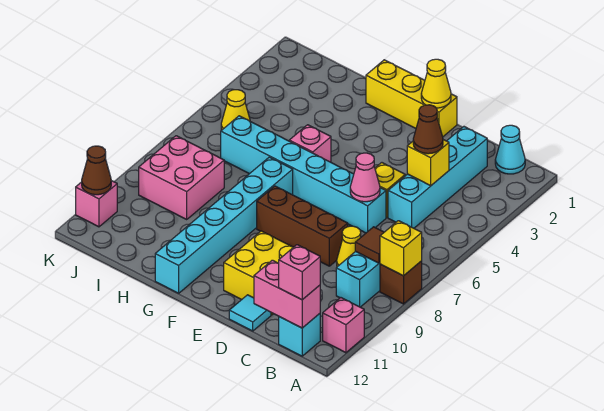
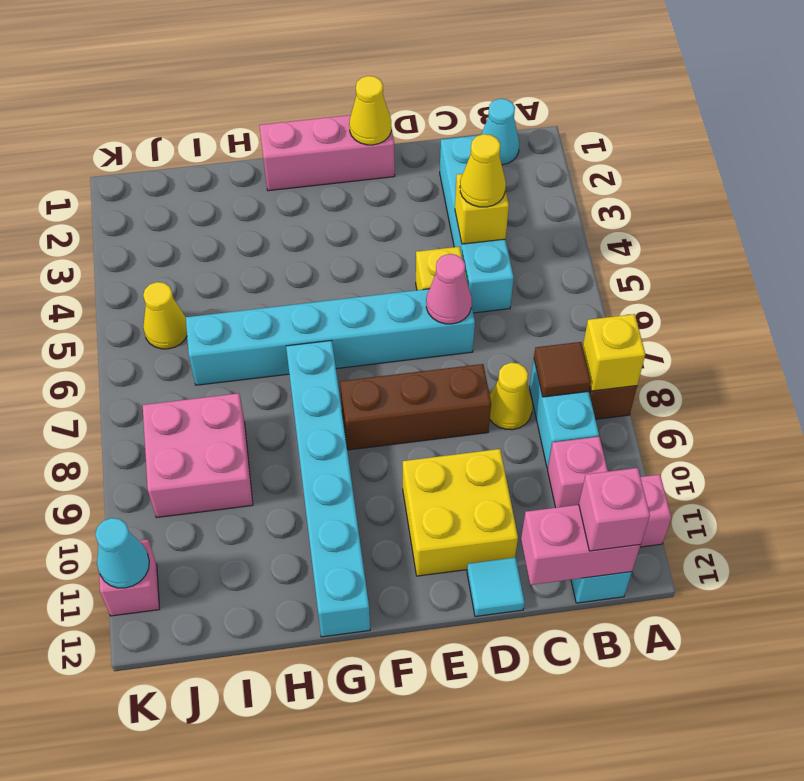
brown cone C4 level 3 -> yellow cone C4 level 3
yellow brick E1:G1 level 1 -> pink brick E1:G1 level 1
pink brick G5 level 1 -> pink brick B10 level 1
brown cone K11 level 2 -> cyan cone K11 level 2

